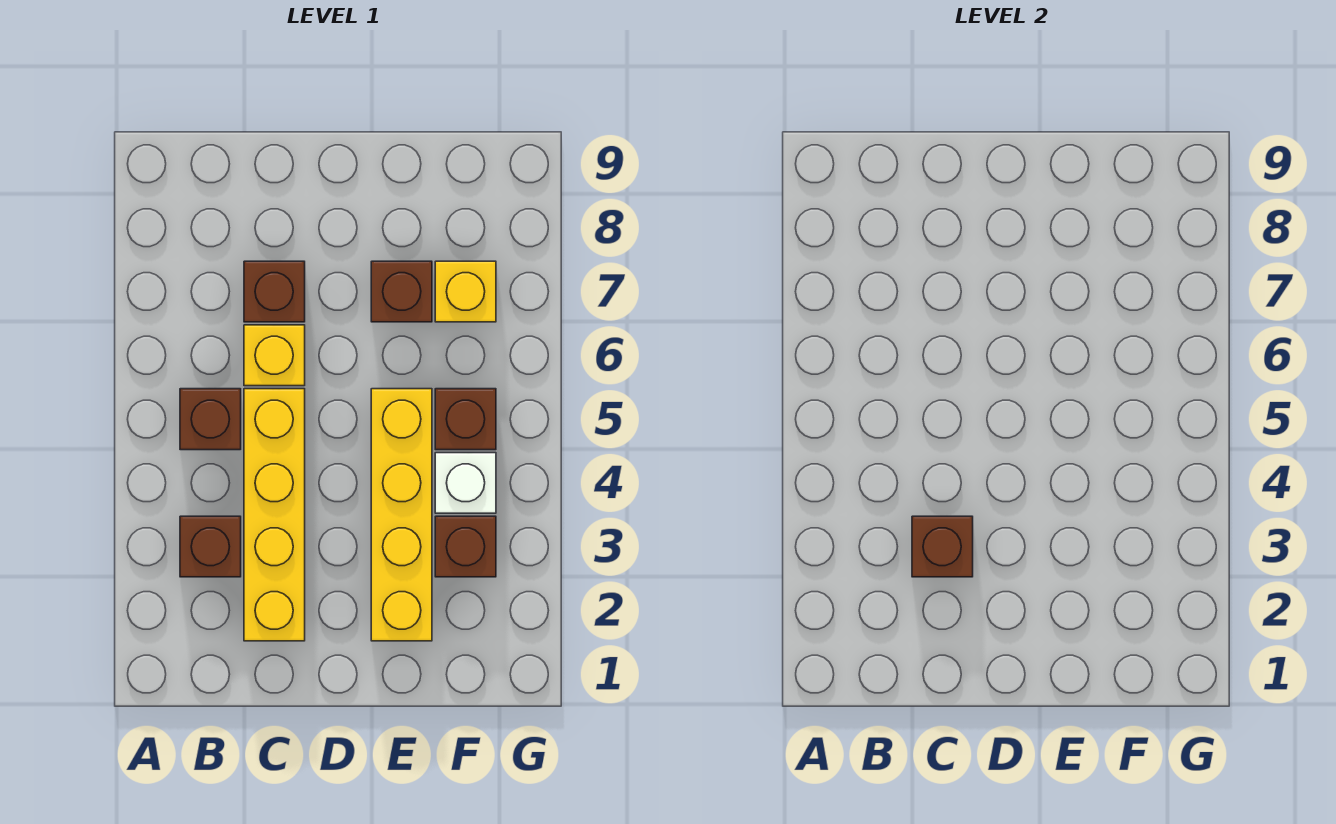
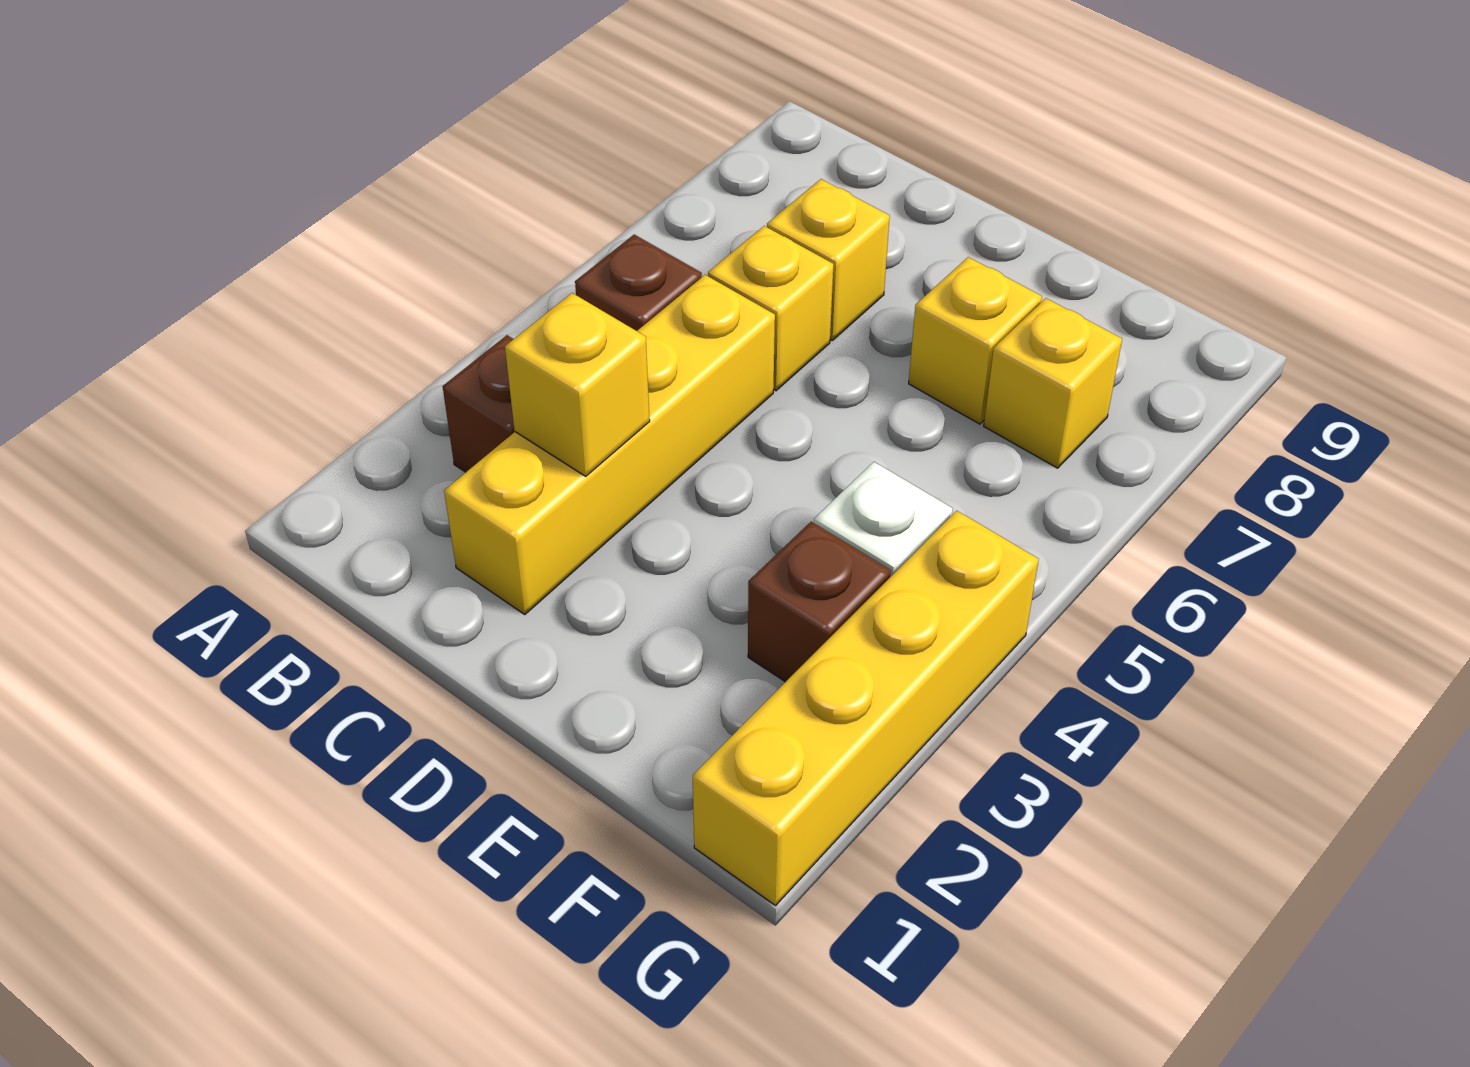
brown brick C3 level 2 -> yellow brick C3 level 2
brown brick C7 level 1 -> yellow brick C7 level 1
yellow brick E2:E5 level 1 -> yellow brick G1:G4 level 1
brown brick E7 level 1 -> yellow brick E7 level 1
brown brick F5 level 1 -> none

